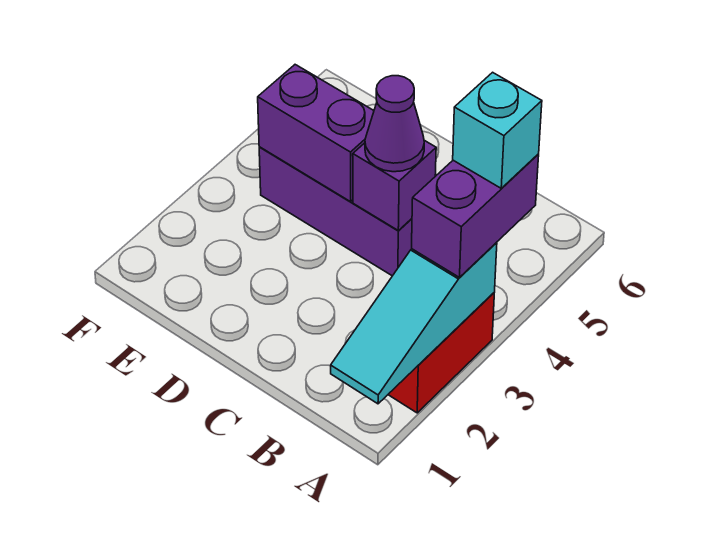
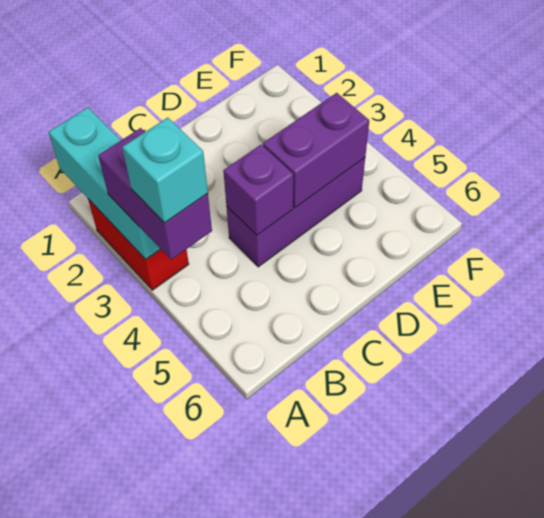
cyan slope A1:A3 level 2 top 3 -> cyan brick A1:A3 level 2
purple cone C4 level 3 -> none

